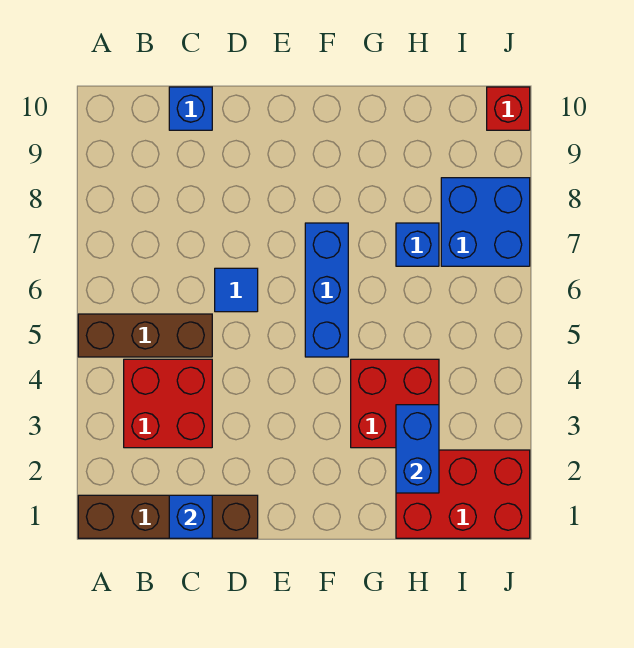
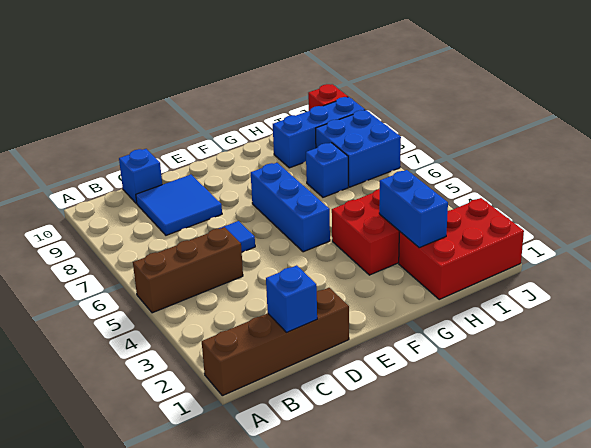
red brick B3:C4 level 1 -> none
none -> blue tile C8:D9 level 1
none -> blue brick H9:J9 level 1

